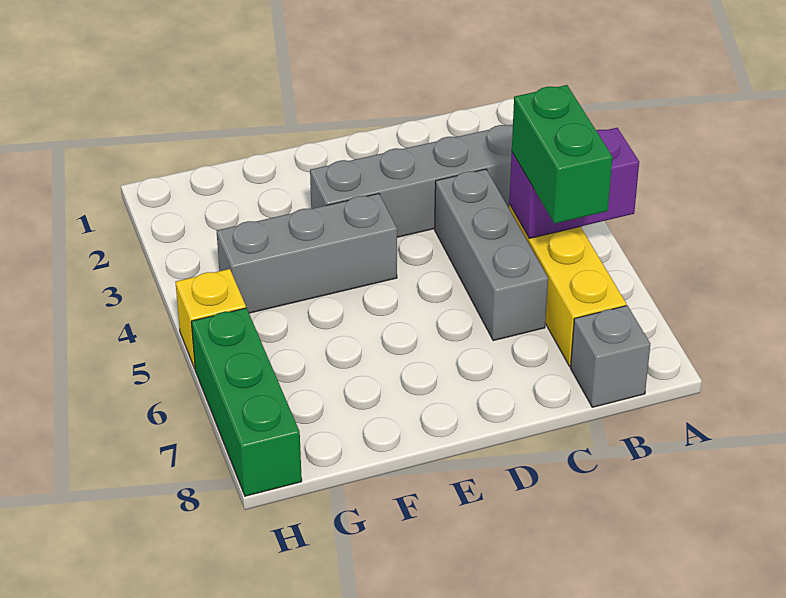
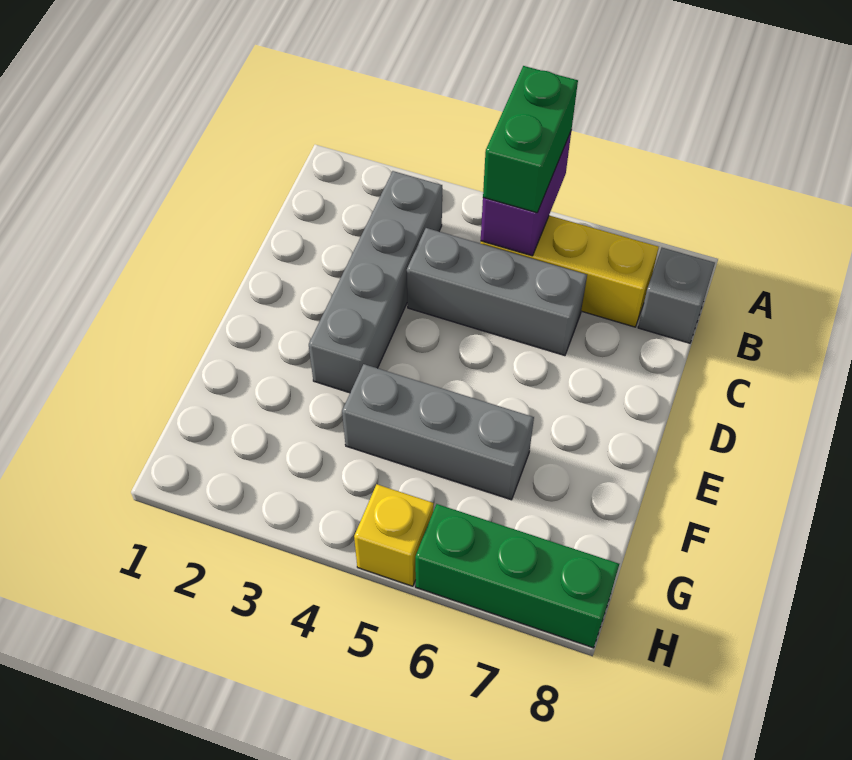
green brick B5:B6 level 3 -> green brick A5:B5 level 3
grey brick E4:G4 level 1 -> grey brick F4:F6 level 1

